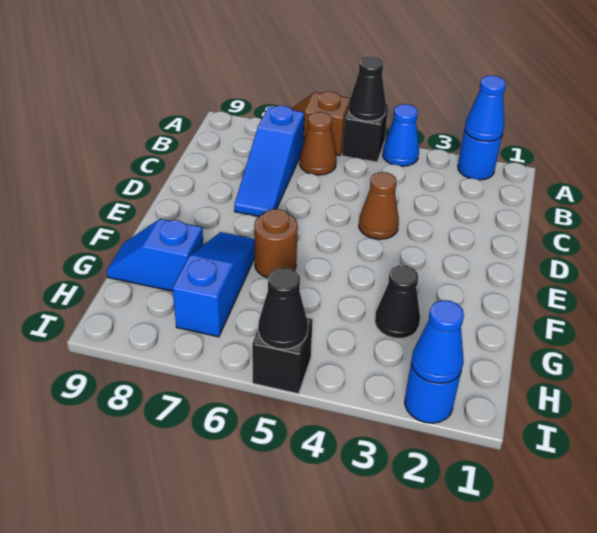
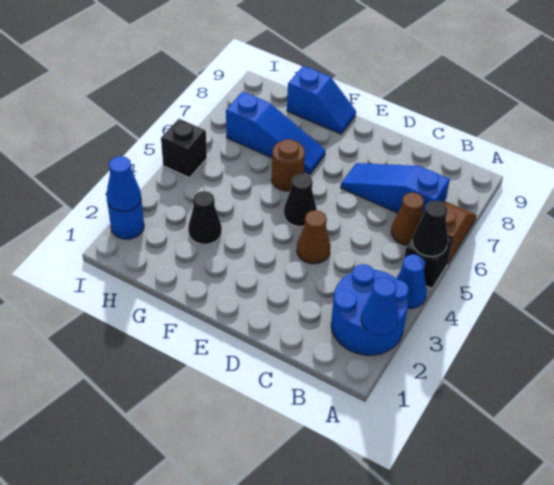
blue round brick A2 level 1 -> blue round brick A2:B3 level 1
blue slope G8:G9 level 1 top 8 -> blue slope F9:G9 level 1 top G
black cone I5 level 2 -> black cone E5 level 1

